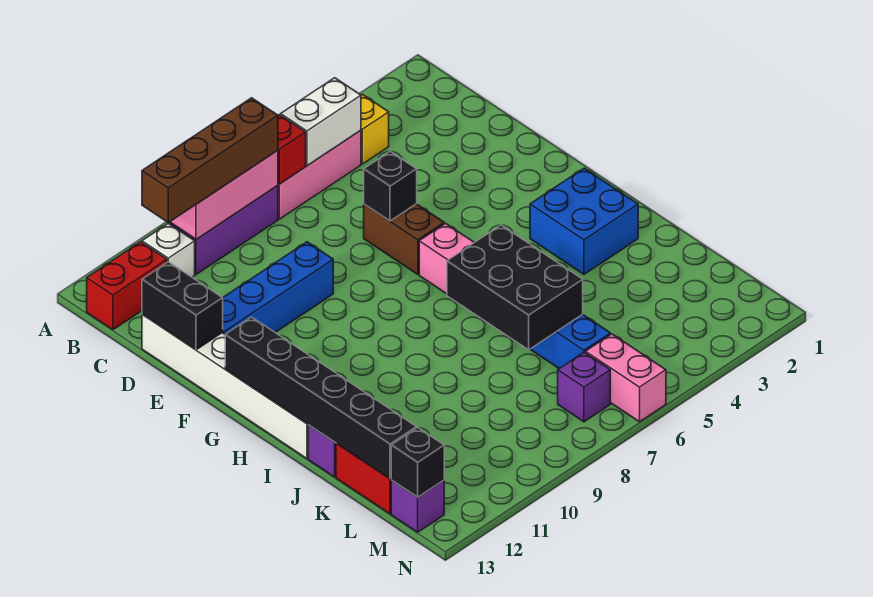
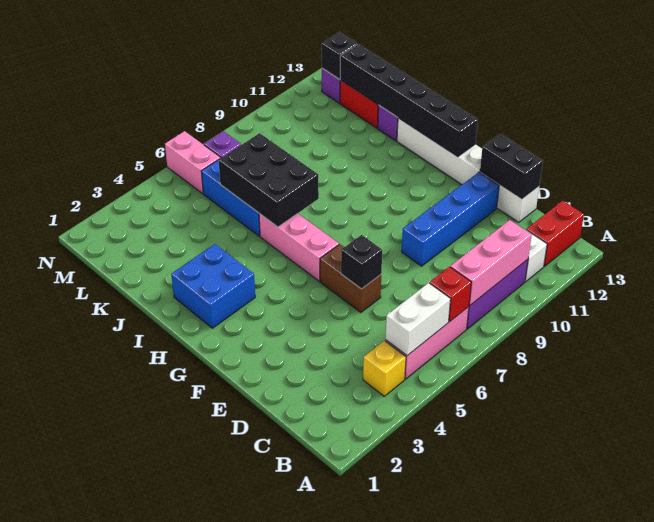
brown brick B8:B11 level 3 -> none

